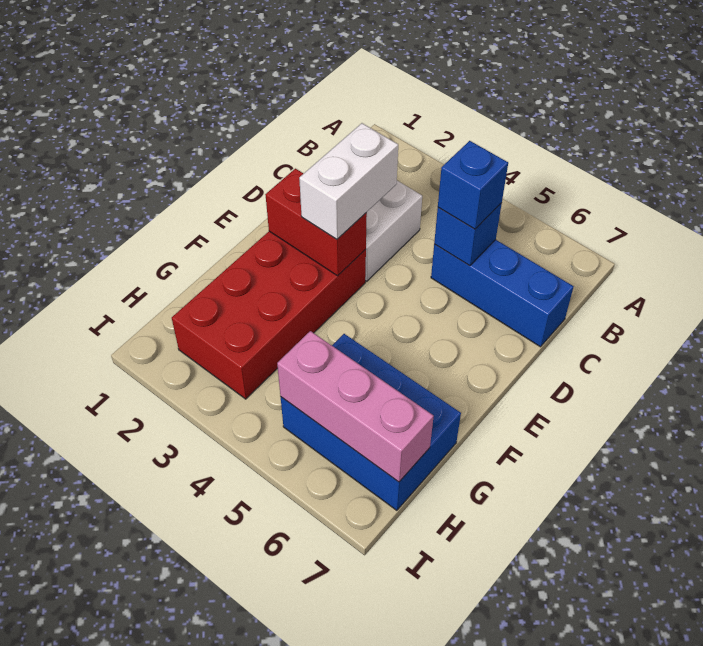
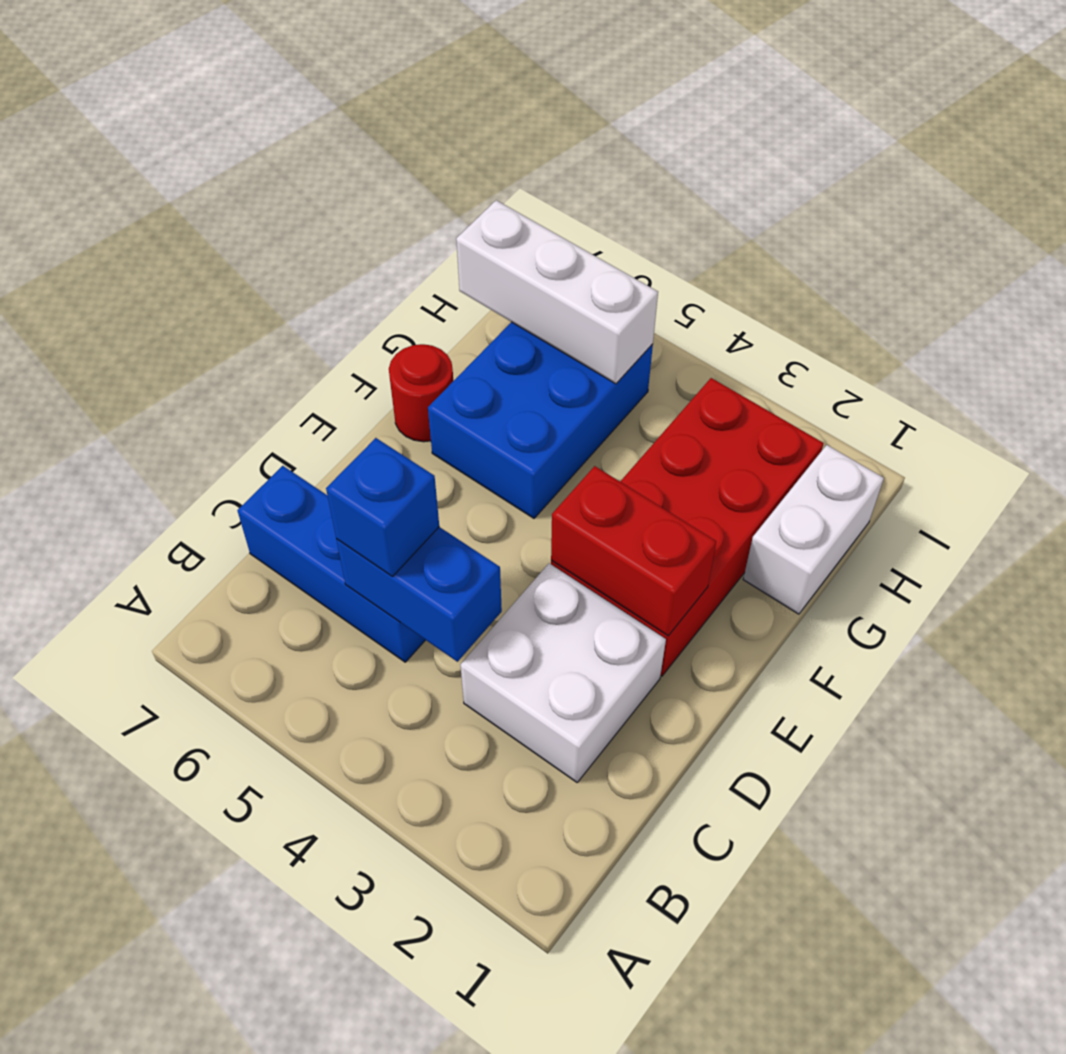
blue brick C5 level 2 -> blue brick C4:C5 level 2
white brick D3:E3 level 3 -> white brick G1:H1 level 1
none -> red round brick F7 level 1
blue brick G5:H7 level 1 -> blue brick F5:H6 level 1
pink brick H5:H7 level 2 -> white brick H5:H7 level 2

